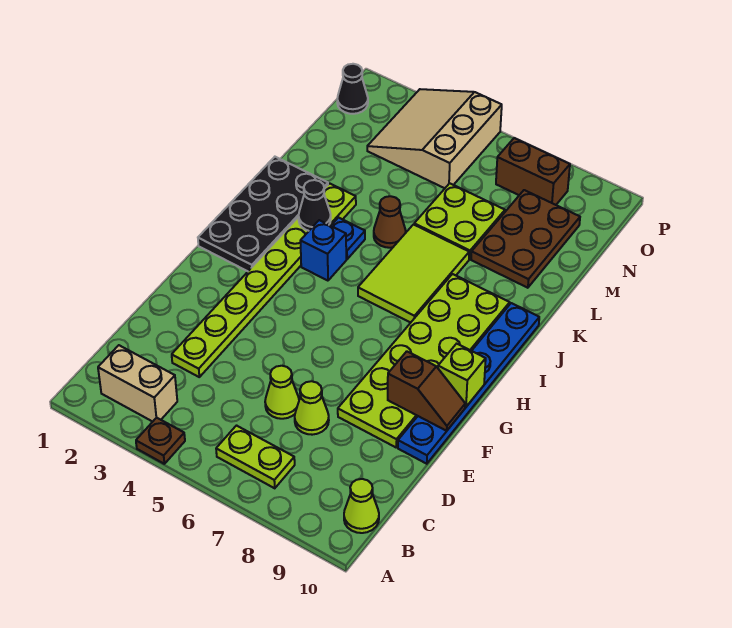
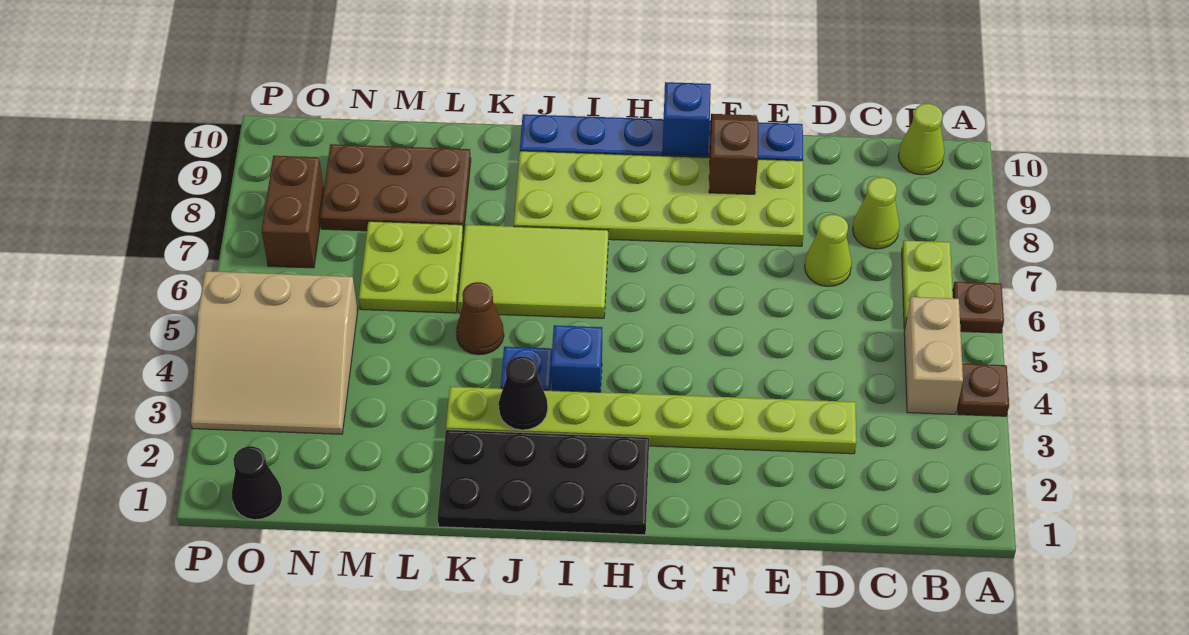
none -> brown plate A6 level 1
tan brick B2:B3 level 1 -> tan brick B4:B5 level 1
lime cone D6 level 1 -> lime cone C8 level 1
lime brick G10 level 2 -> blue brick G10 level 2

